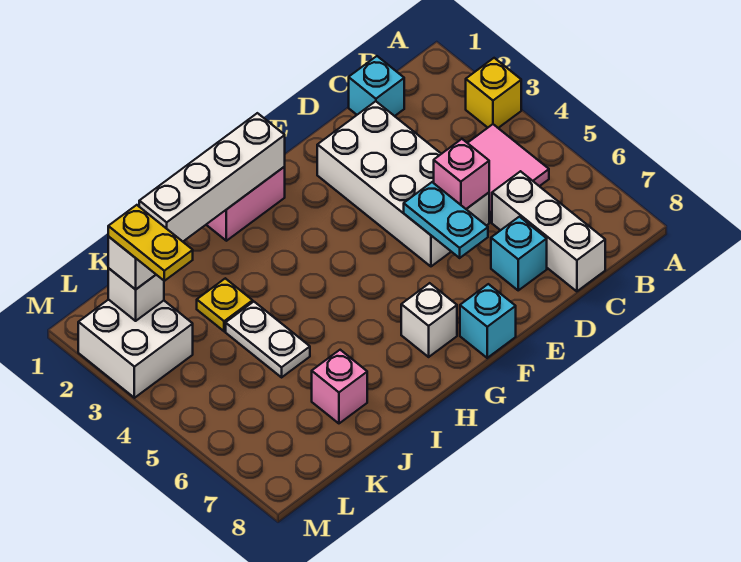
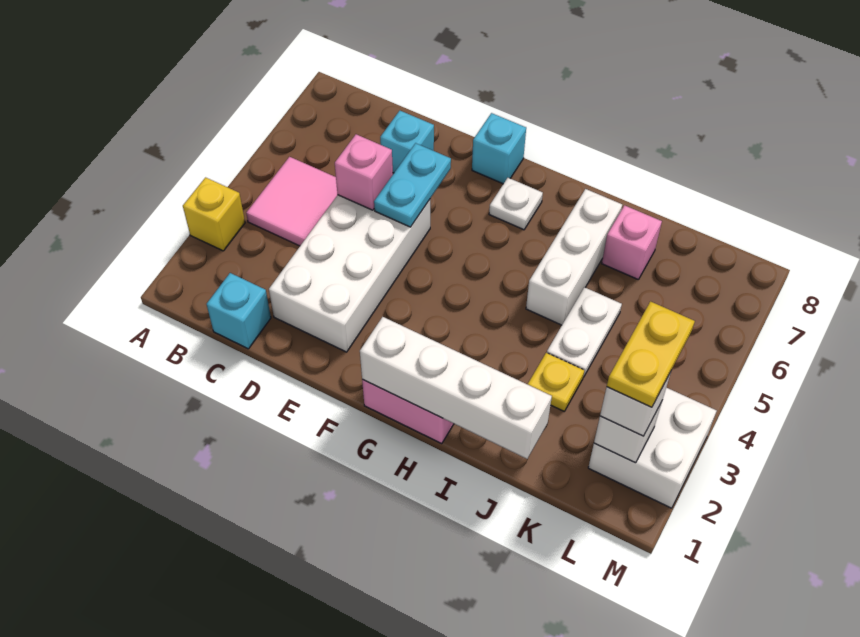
white brick C6:C8 level 1 -> white brick I5:I7 level 1
white brick G7 level 1 -> white plate G7 level 1

